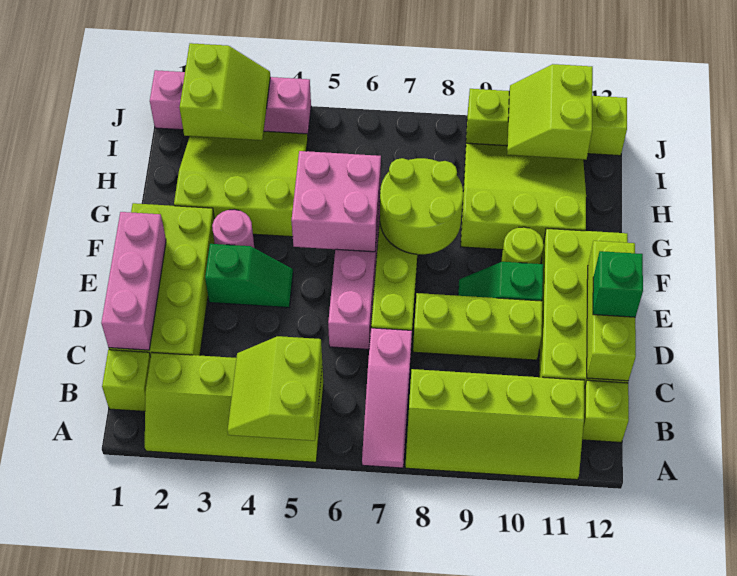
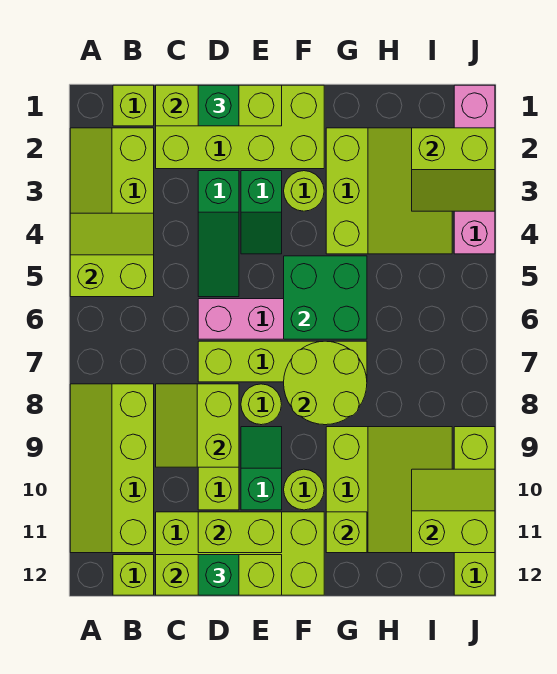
pink slope A7:C7 level 1 top C -> none
pink brick C1:E1 level 2 -> lime brick C1:E1 level 2
none -> lime slope C8:D9 level 2 top D
none -> green brick D1 level 3
none -> green slope D3:D5 level 1 top 3
none -> lime brick D11:E11 level 2
none -> lime round brick E8 level 1
pink round brick F3 level 1 -> lime round brick F3 level 1
pink brick F5:G6 level 2 -> green brick F5:G6 level 2
none -> lime brick G11 level 2

